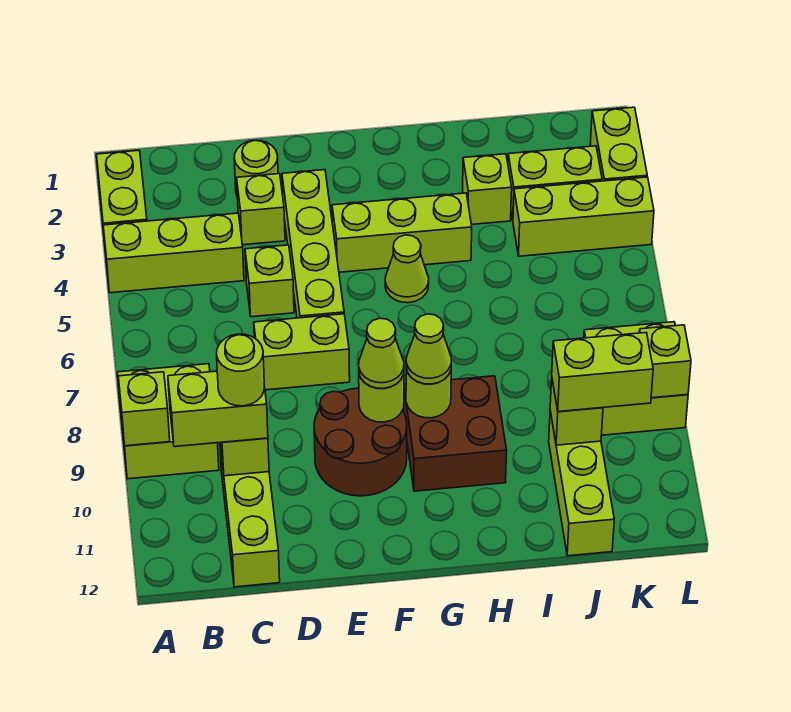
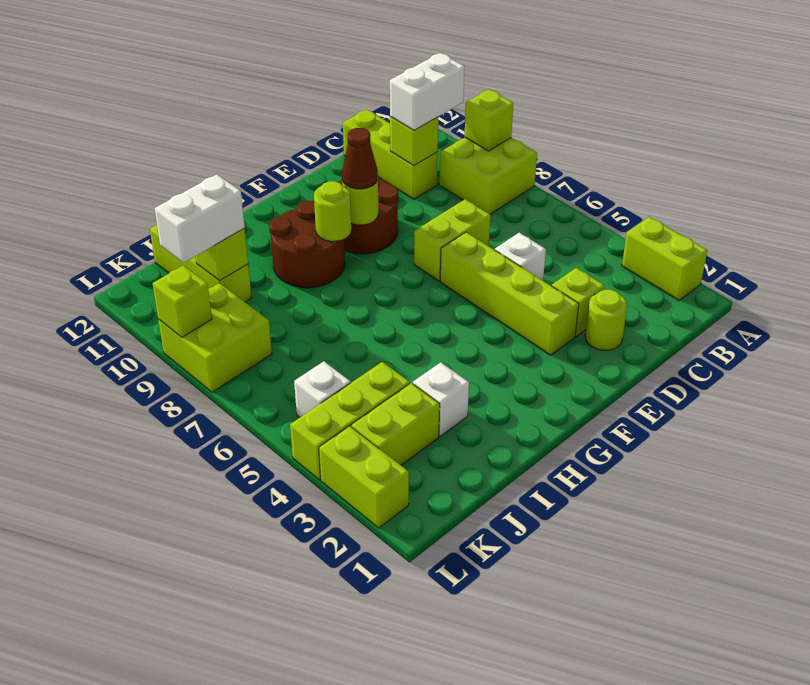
lime brick A4:C4 level 1 -> none
lime brick B10:C10 level 3 -> white brick B10:C10 level 3
lime round brick C10 level 4 -> none
lime brick D5 level 1 -> white brick D5 level 1
lime brick F4:H4 level 1 -> none
lime cone F9 level 3 -> brown cone F9 level 3
lime cone G5 level 1 -> none
brown brick G9:H10 level 1 -> brown round brick G9:H10 level 1
lime cone G9 level 3 -> none
lime brick I3 level 1 -> white brick I3 level 1
lime brick J10:K10 level 3 -> white brick J10:K10 level 3
none -> white brick K5 level 1

